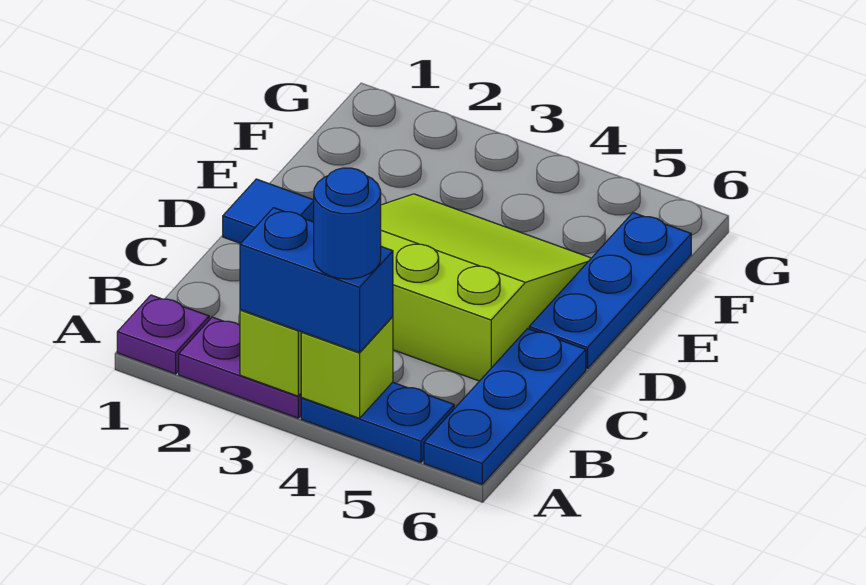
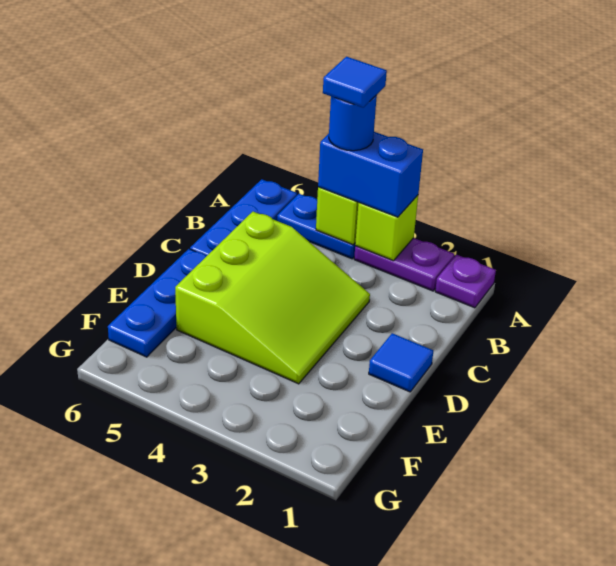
none -> blue tile A4 level 5
lime slope C3:E5 level 1 top C -> lime slope C3:E5 level 1 top 5

